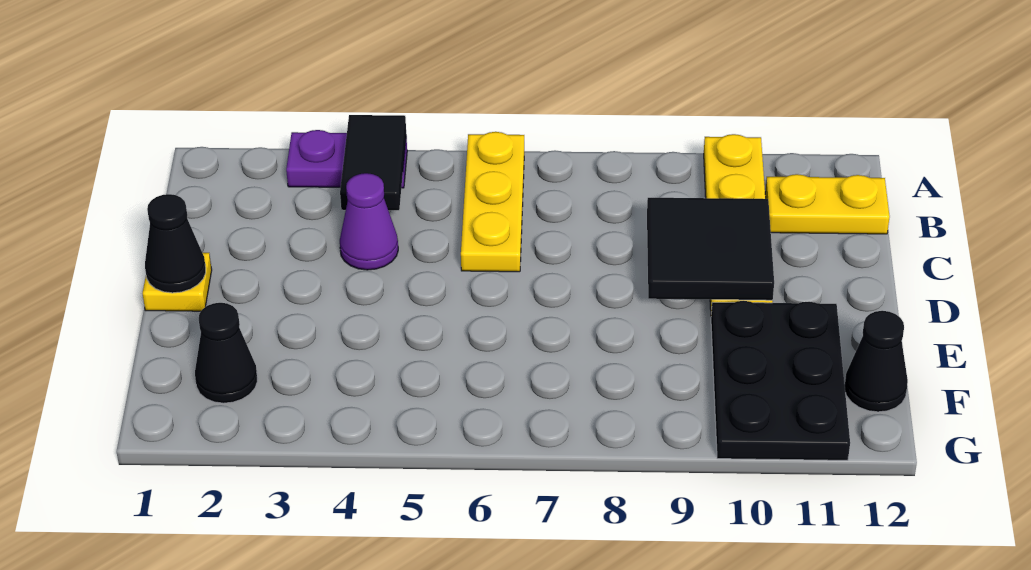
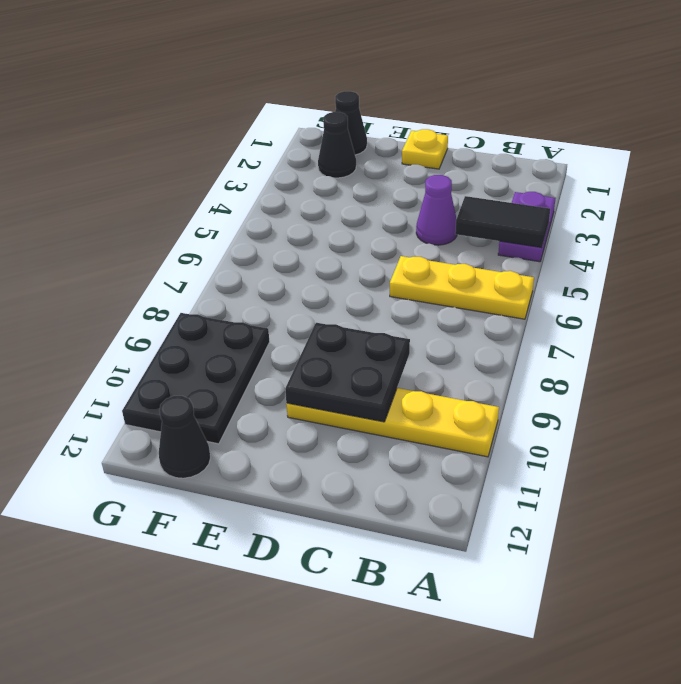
yellow plate B11:B12 level 1 -> none
black tile C9:D10 level 2 -> black plate C9:D10 level 2
black cone D1 level 2 -> black cone F1 level 1
black plate E10:G11 level 1 -> black plate F9:G11 level 1

